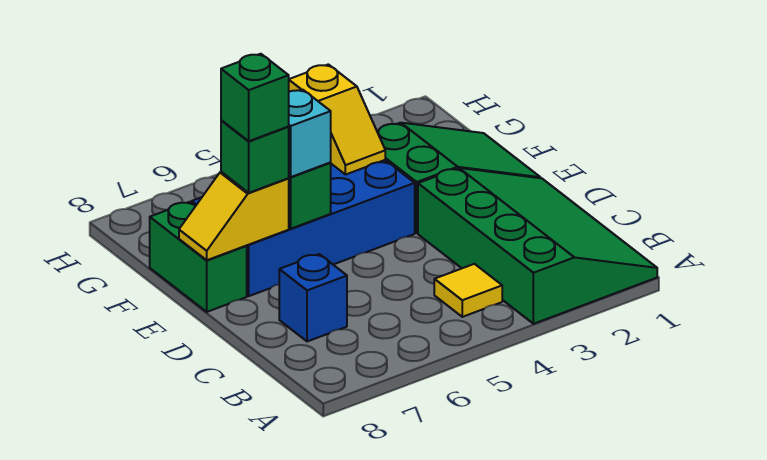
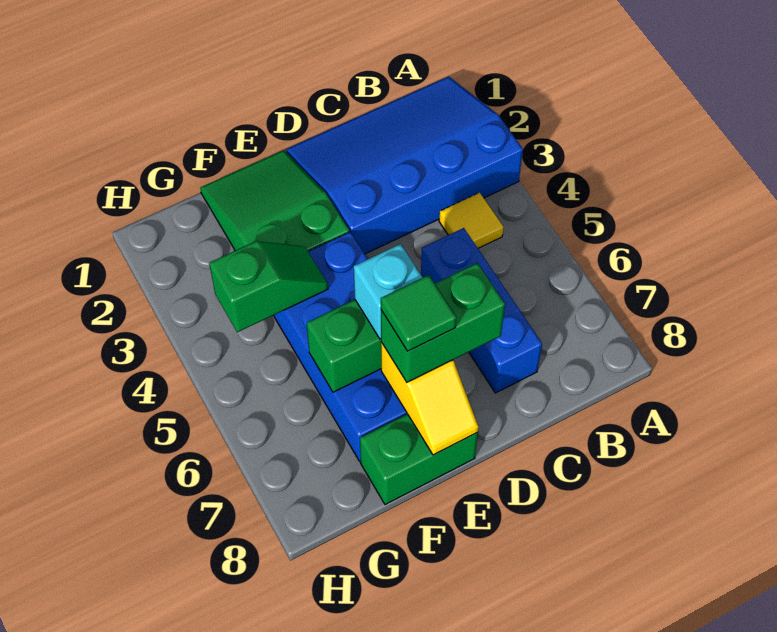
green slope A1:D3 level 1 top 3 -> blue slope A1:D3 level 1 top 3
blue brick C7 level 1 -> blue brick C5:C7 level 1
green brick E7 level 3 -> green brick D7:E7 level 3
green brick E7 level 4 -> green tile E7 level 4
yellow slope F4:G4 level 2 top G -> green slope F4:G4 level 2 top G

